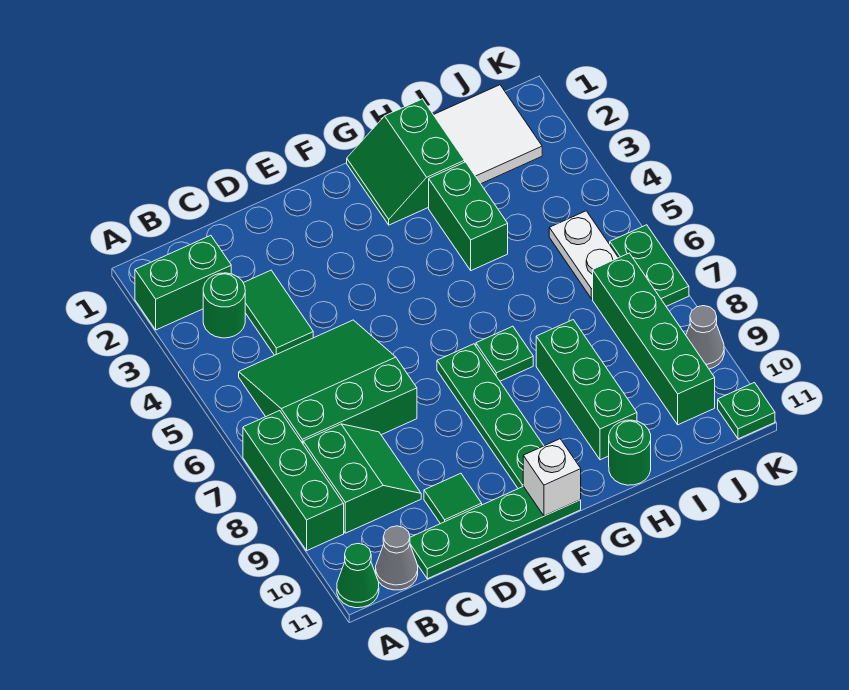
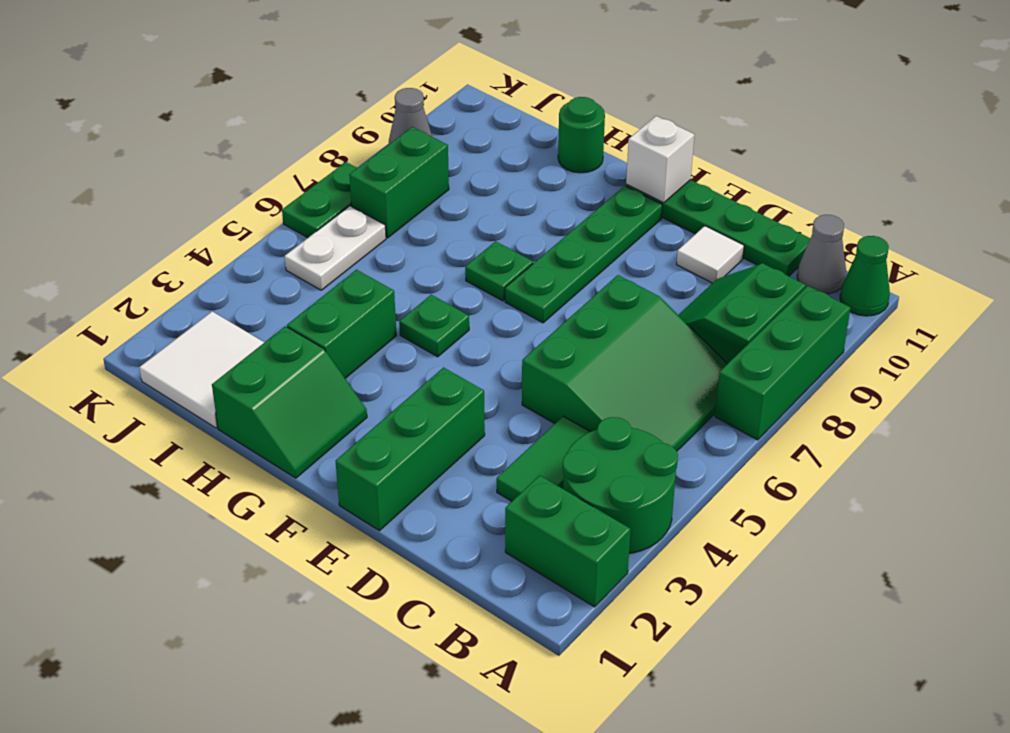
green round brick B3 level 1 -> green round brick A3:B4 level 1
green slope B5:D7 level 1 top 7 -> green slope B5:D7 level 1 top D
green tile D10 level 1 -> white tile D10 level 1
green brick H8:H10 level 1 -> green brick E1:E3 level 1
green brick J7:J10 level 1 -> green brick J7:J8 level 1
green plate K11 level 1 -> green plate G5 level 1

